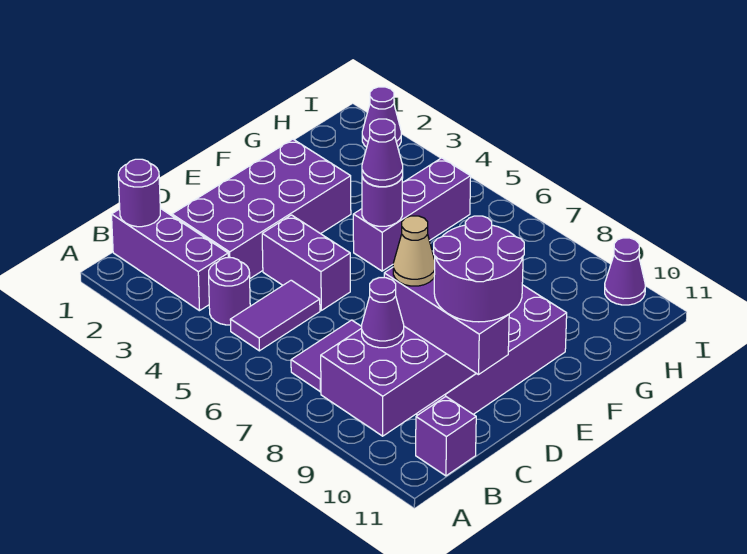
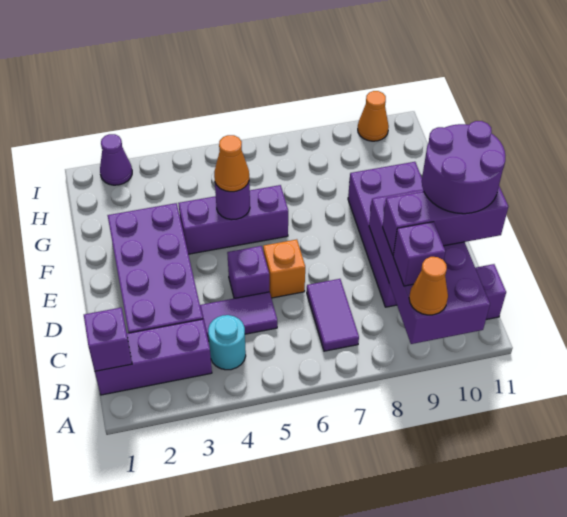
none -> orange cone A9 level 3
purple round brick B1 level 2 -> purple brick B1 level 2
purple round brick B4 level 1 -> cyan round brick B4 level 1
purple tile B5:C5 level 1 -> purple tile C4:C5 level 1
purple cone B9 level 3 -> purple brick B9 level 3
tan cone C9 level 4 -> none
purple brick D4:D5 level 1 -> purple brick D5 level 1
none -> orange brick D6 level 1
purple brick F5:H5 level 1 -> purple brick F4:F6 level 1
purple cone F5 level 3 -> orange cone F5 level 3
purple cone I10 level 1 -> orange cone I10 level 1

